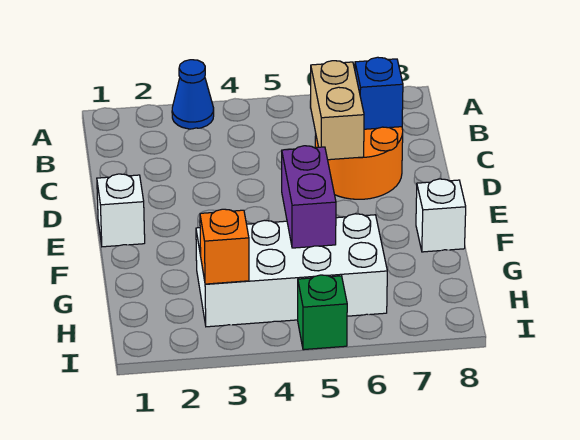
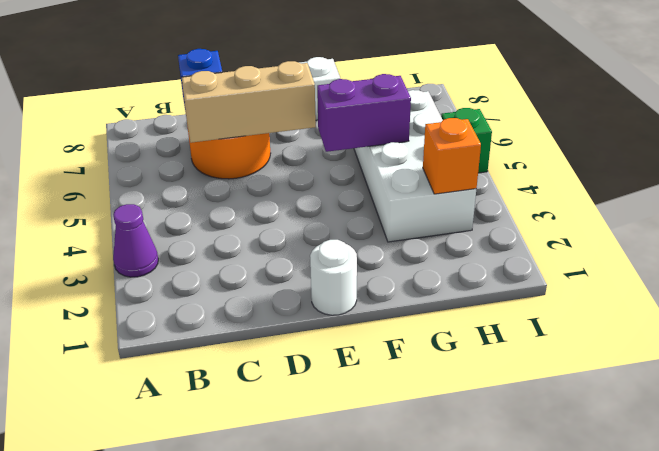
blue cone A3 level 1 -> purple cone A3 level 1
tan brick C6:D6 level 2 -> tan brick C6:E6 level 2
white brick E1 level 1 -> white round brick E1 level 1

